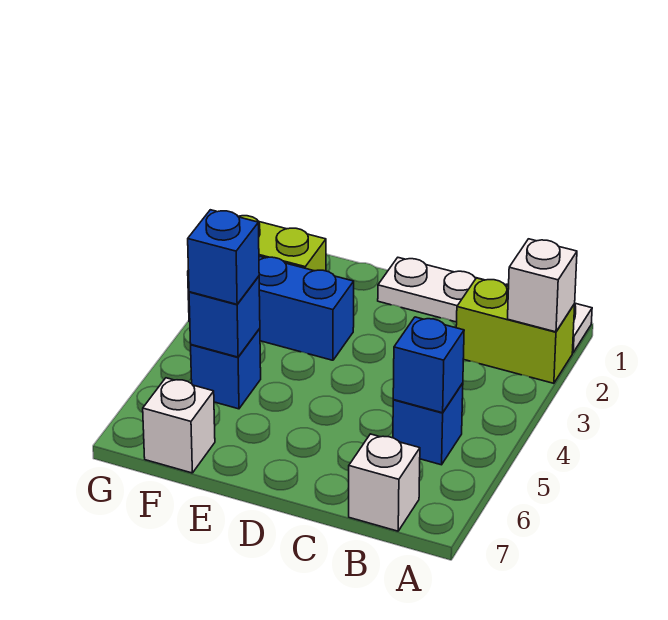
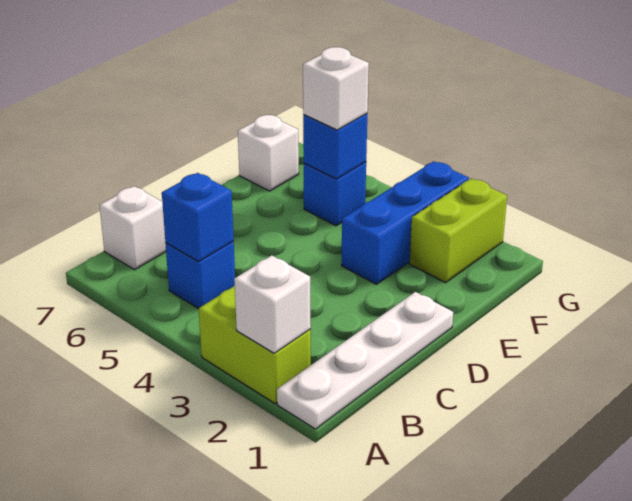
lime brick A2:B2 level 1 -> lime brick A2:A3 level 1
blue brick F5 level 3 -> white brick F5 level 3

